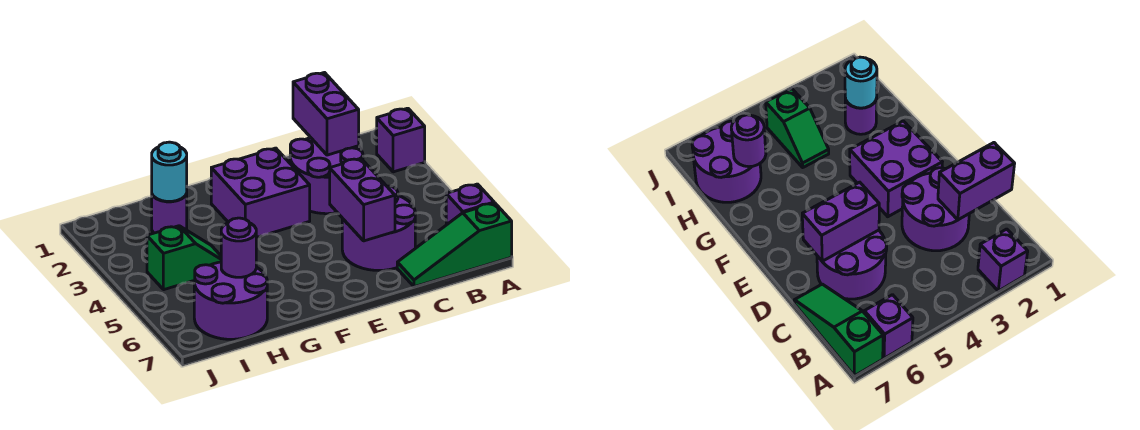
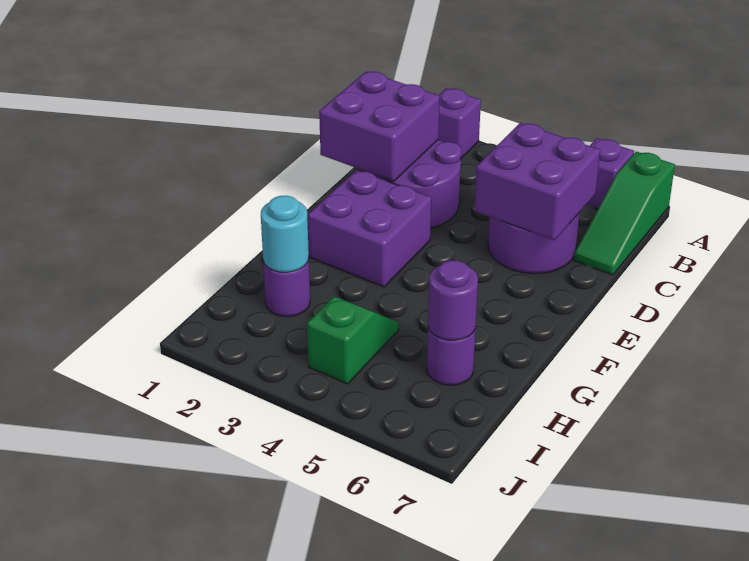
purple brick C1:C2 level 2 -> purple brick C1:D2 level 2
purple brick D5:D6 level 2 -> purple brick C5:D6 level 2
purple round brick H6:I7 level 1 -> purple round brick H6 level 1

